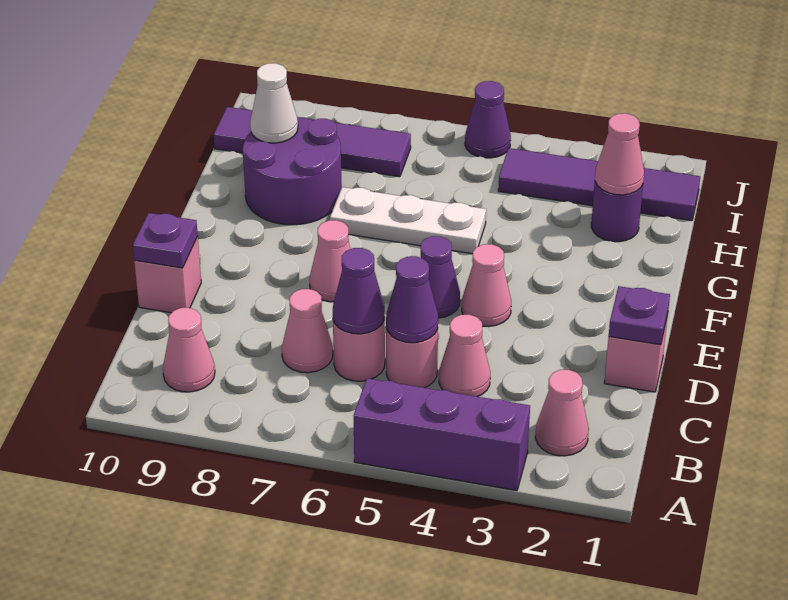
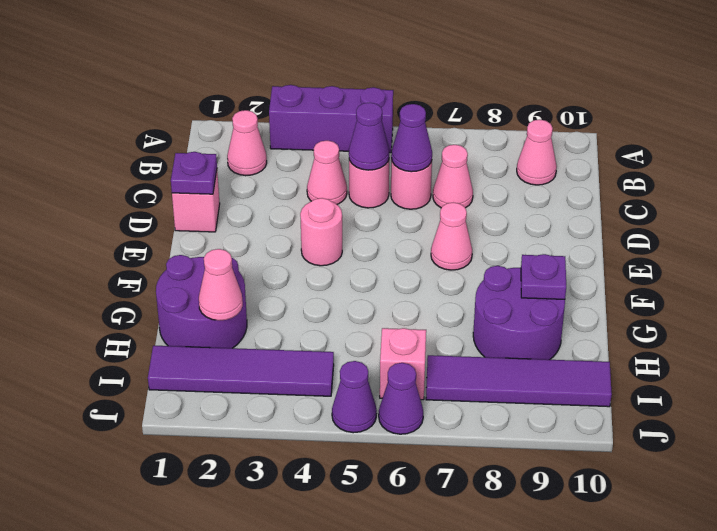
pink brick D10 level 1 -> pink brick I6 level 1
purple plate D10 level 2 -> purple plate G9 level 2
pink cone E4 level 1 -> pink round brick E4 level 1
purple cone E5 level 1 -> purple cone J6 level 1
white plate G5:G7 level 1 -> none
purple round brick H2 level 1 -> purple round brick G1:H2 level 1
white cone H9 level 2 -> none

